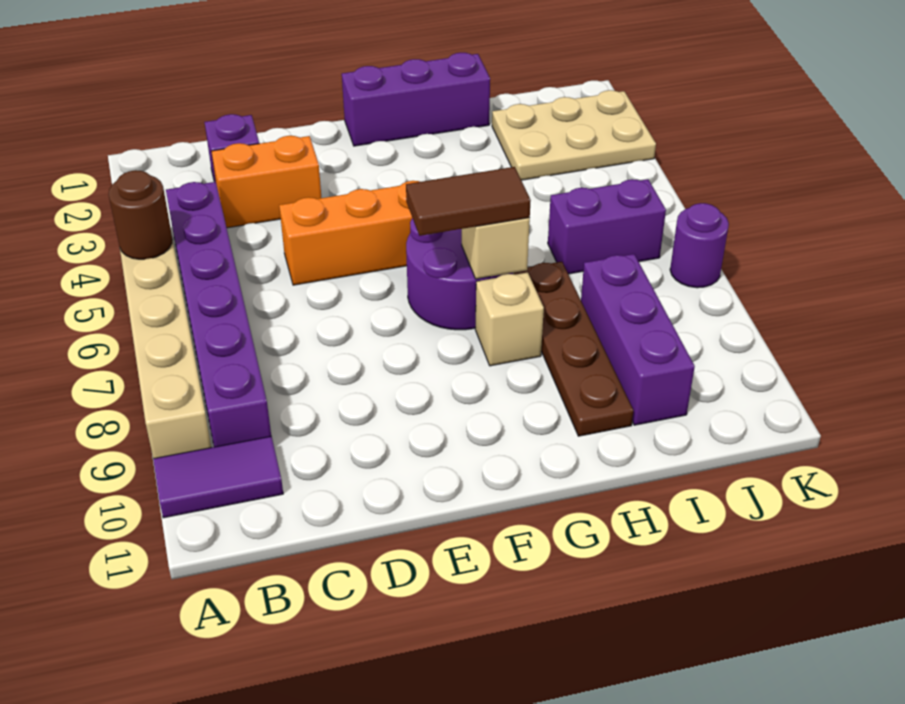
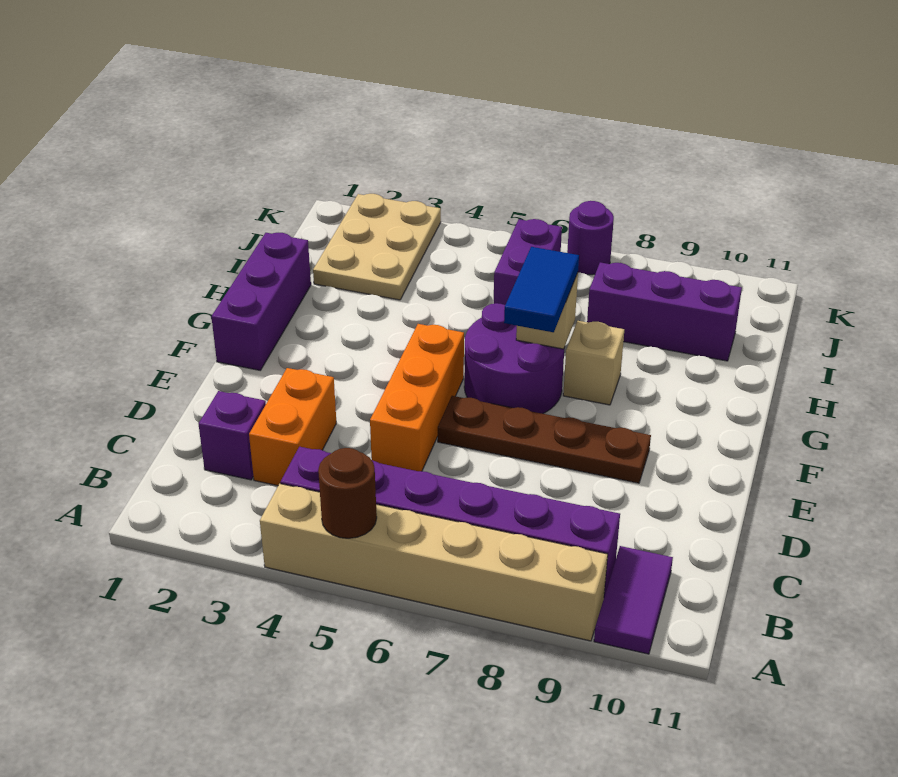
brown tile F7:G7 level 3 -> blue tile F7:G7 level 3
brown plate H7:H10 level 1 -> brown plate E6:E9 level 1

